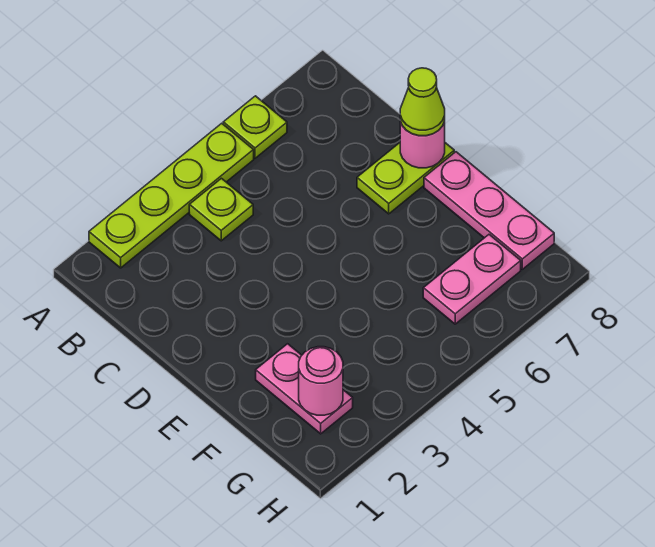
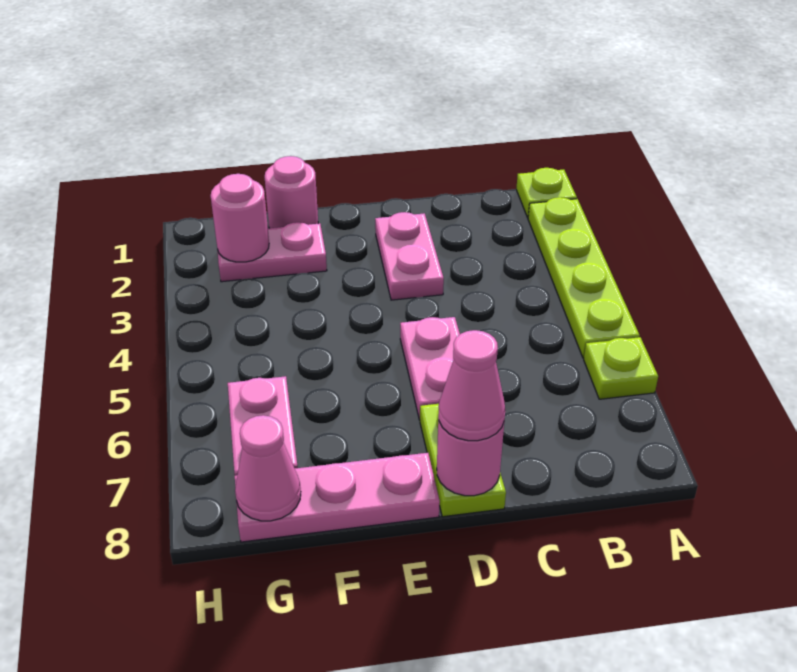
lime plate B4 level 1 -> lime plate A1 level 1
none -> pink plate D2:D3 level 1
none -> pink plate D5:D6 level 1
lime cone D8 level 3 -> pink cone D8 level 3
none -> pink round brick F1 level 1
none -> pink cone G8 level 2

